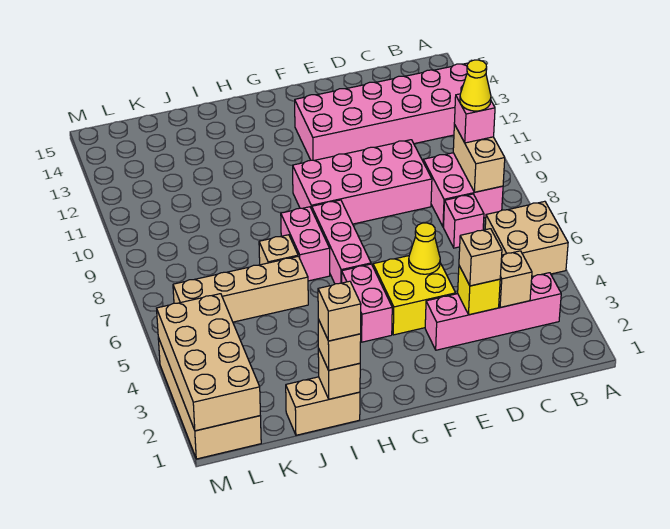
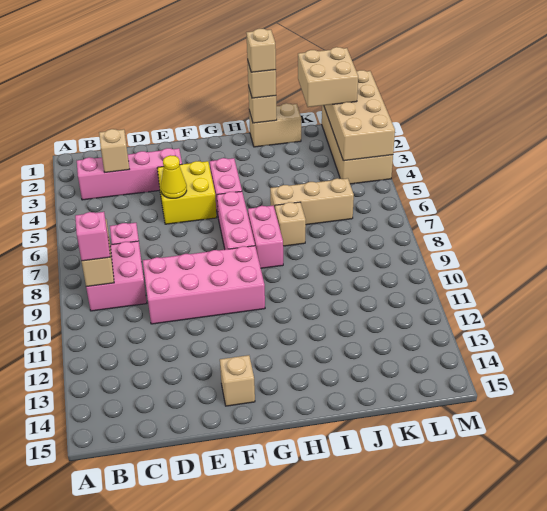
tan brick A5:B6 level 1 -> tan brick K1:L2 level 3
pink brick A12:F13 level 1 -> none
yellow cone B9 level 4 -> none
yellow brick D3 level 2 -> none
tan brick D3 level 3 -> tan brick F14 level 1
tan brick I6:L6 level 1 -> tan brick I6:K6 level 1

